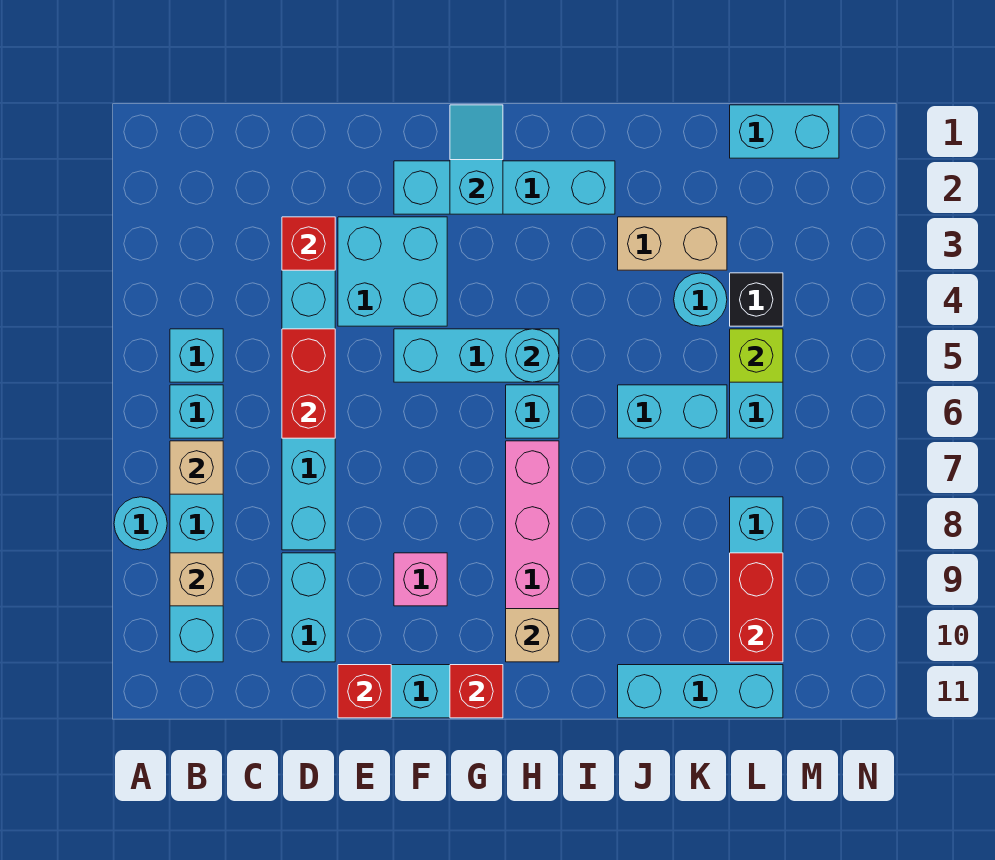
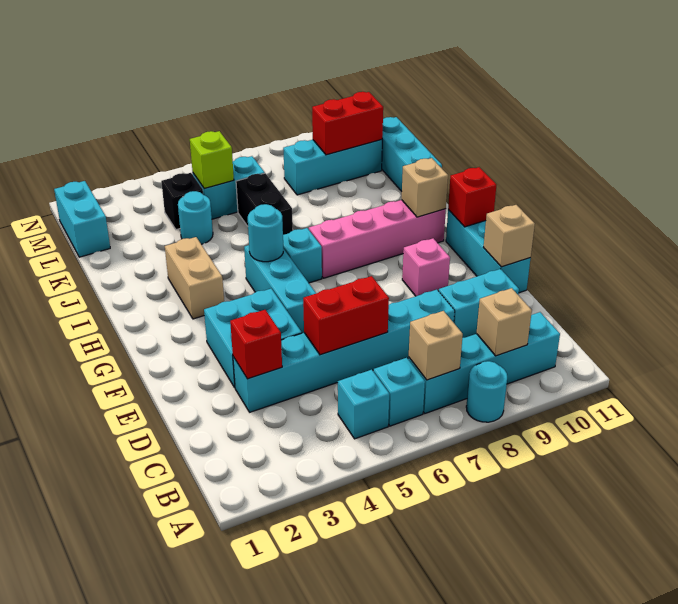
red brick E11 level 2 -> tan brick E11 level 2
cyan brick F2:I2 level 1 -> none
cyan slope G1:G2 level 2 top 2 -> none
tan brick J3:K3 level 1 -> tan brick H3:I3 level 1
cyan brick J6:K6 level 1 -> black brick J6:K6 level 1

